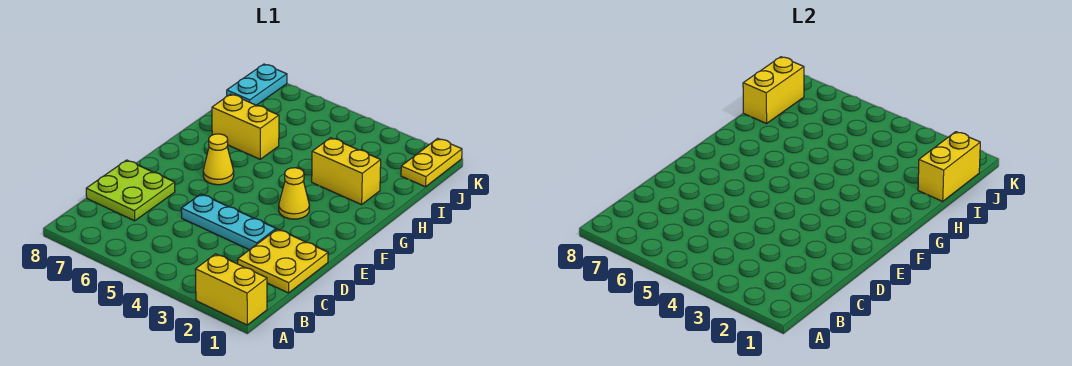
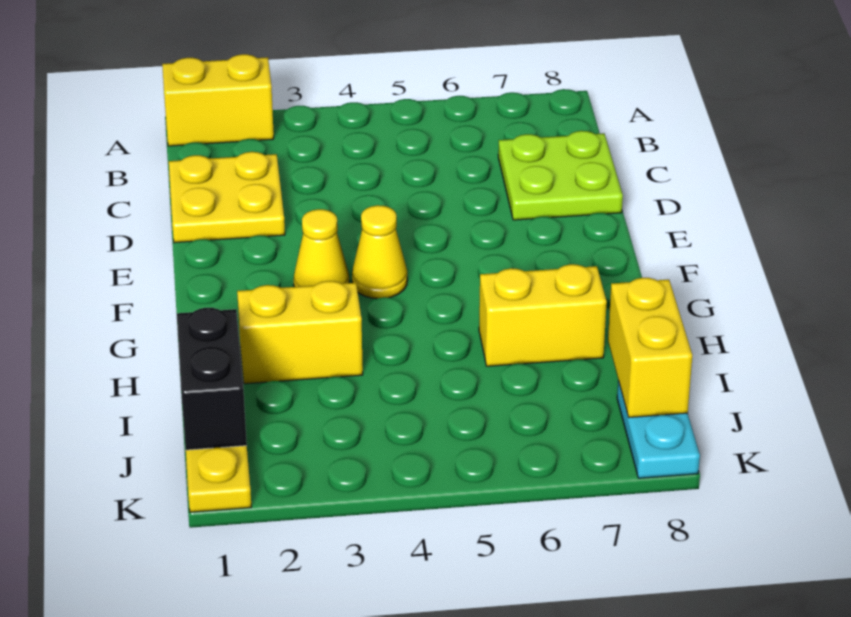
cyan plate D3:D5 level 1 -> none
yellow cone F6 level 1 -> yellow cone F4 level 1
yellow brick I1:J1 level 2 -> black brick I1:J1 level 2

